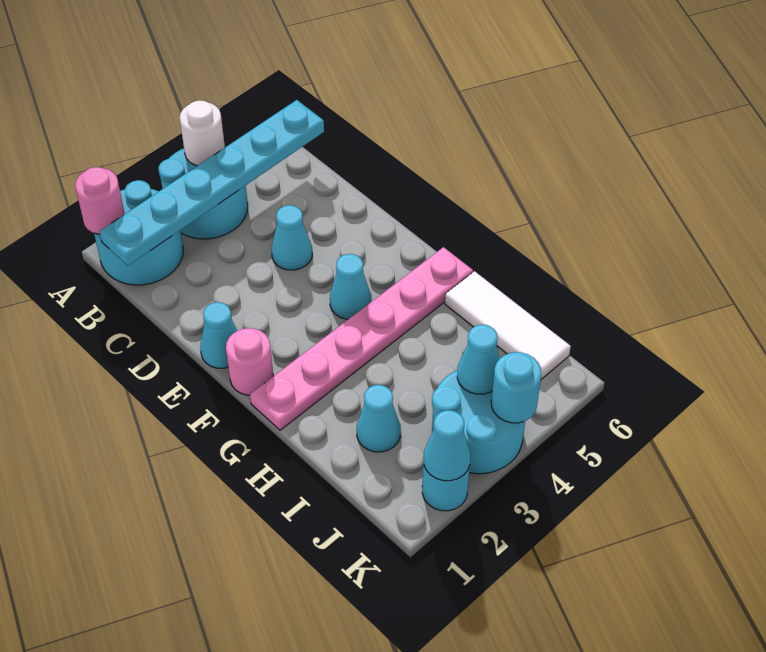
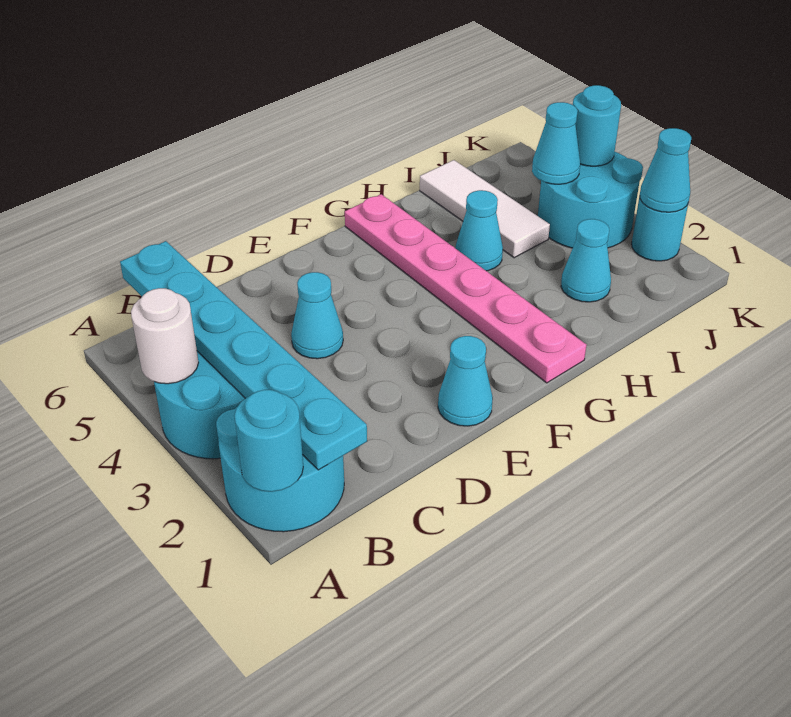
pink round brick A1 level 2 -> cyan round brick A1 level 2
pink round brick F1 level 1 -> none
cyan cone F4 level 1 -> cyan cone H4 level 1
white tile H6:J6 level 1 -> white tile I4:I6 level 1

